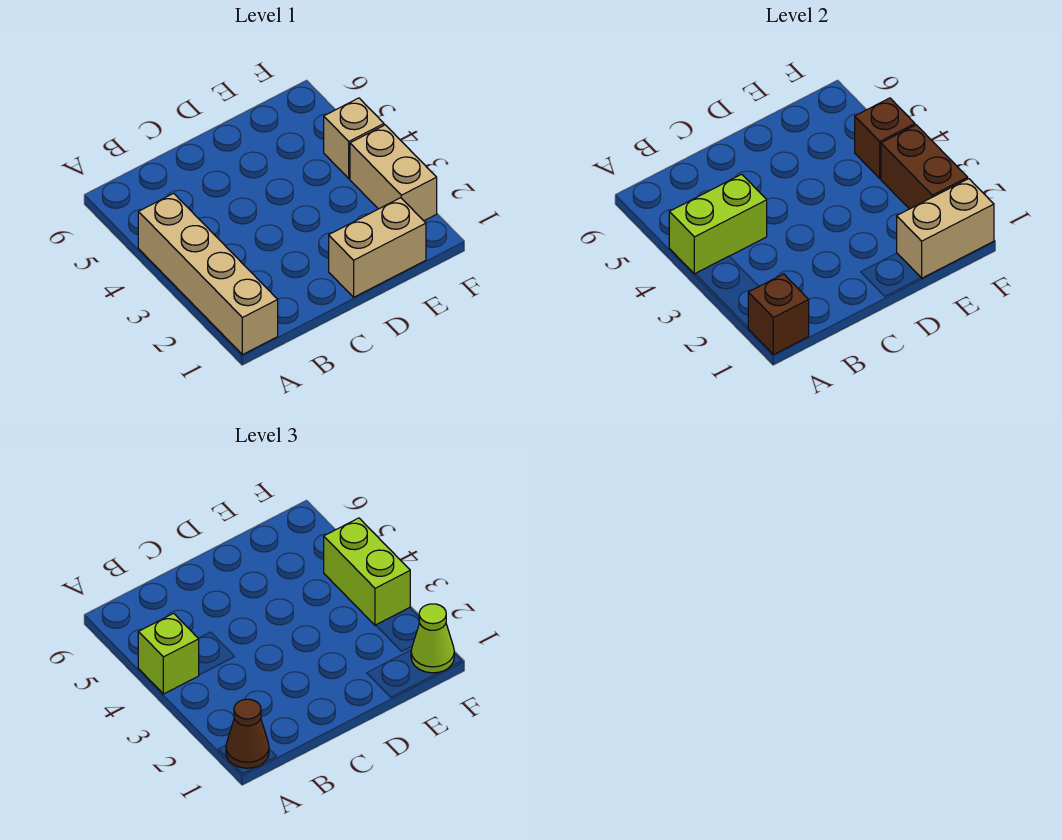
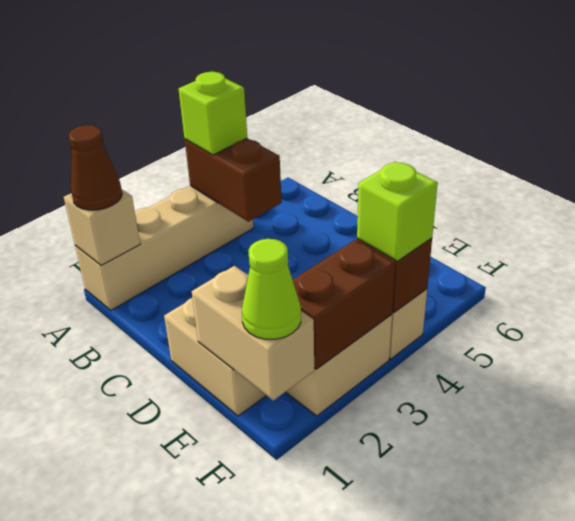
brown brick A1 level 2 -> tan brick A1 level 2
lime brick A4:B4 level 2 -> brown brick A4:B4 level 2
lime brick F3:F4 level 3 -> lime brick F4 level 3

